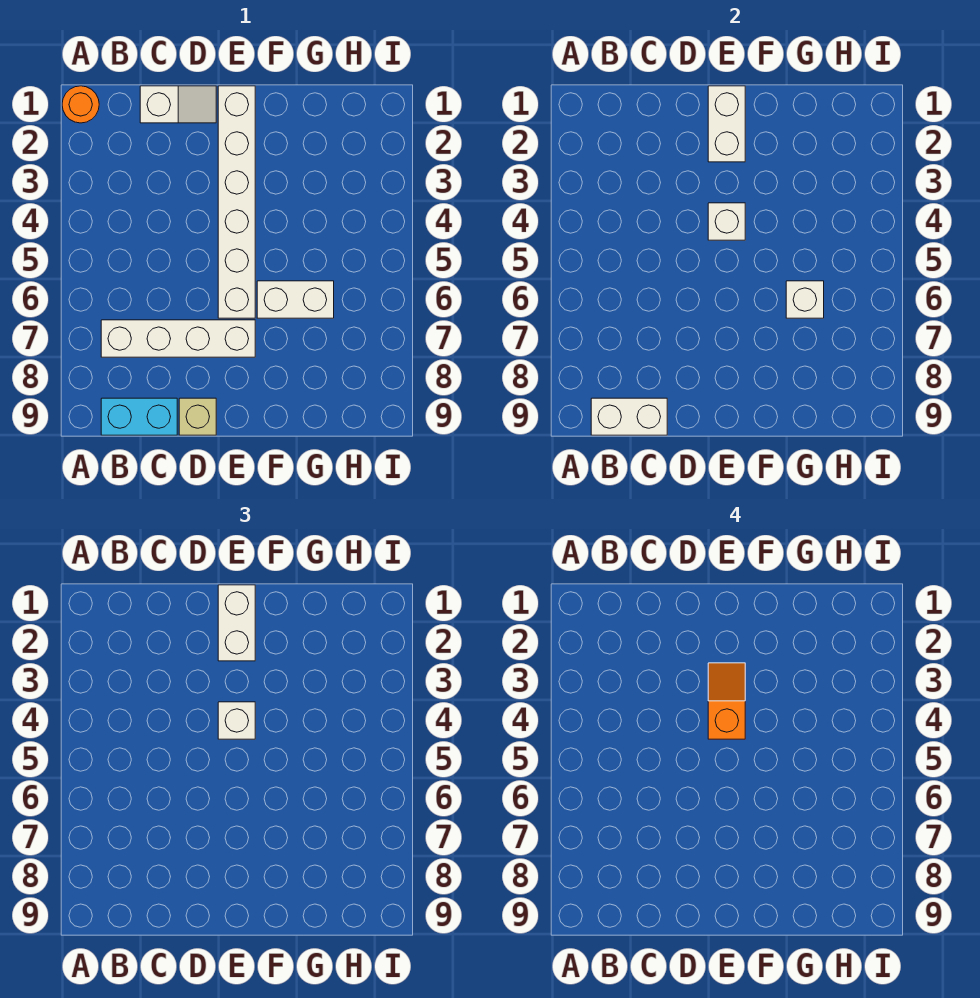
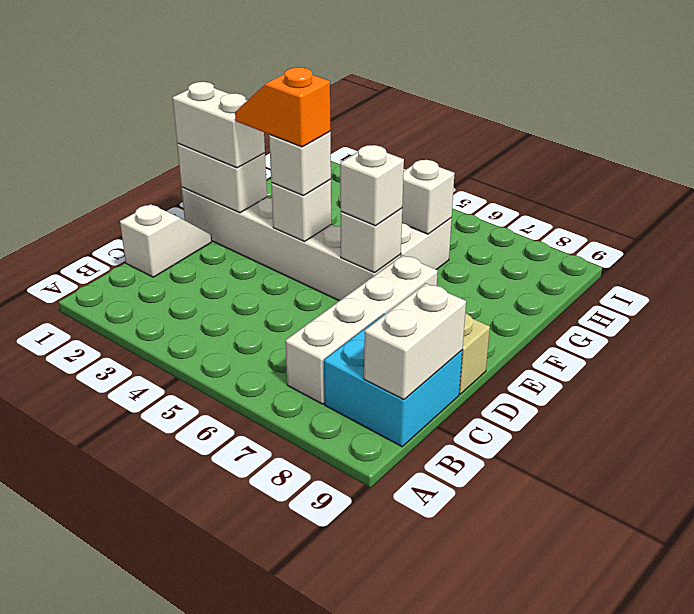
orange round brick A1 level 1 -> none
cyan brick B9:C9 level 1 -> cyan brick B8:C9 level 1
none -> white brick E6 level 2
none -> white brick E6 level 3

